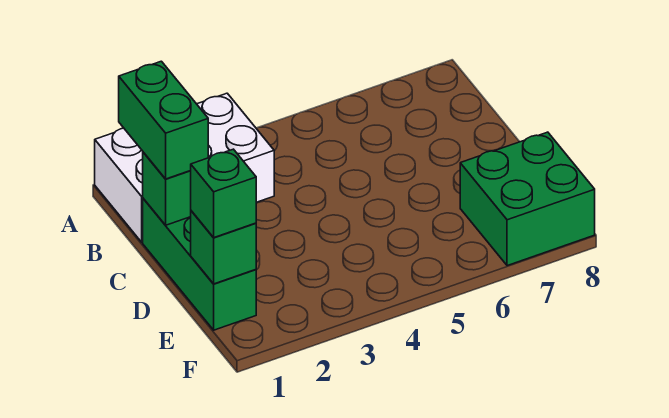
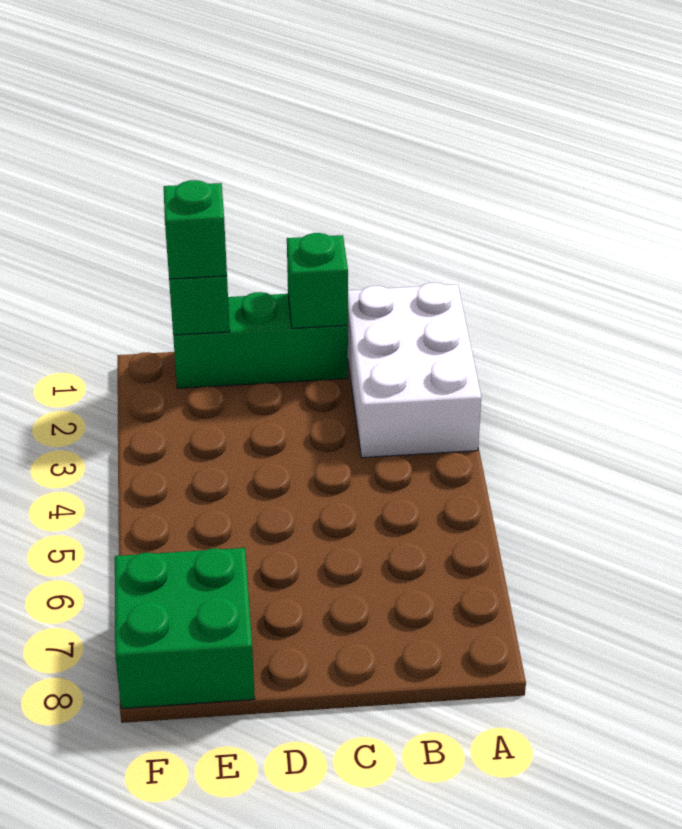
green brick B1:C1 level 3 -> none

